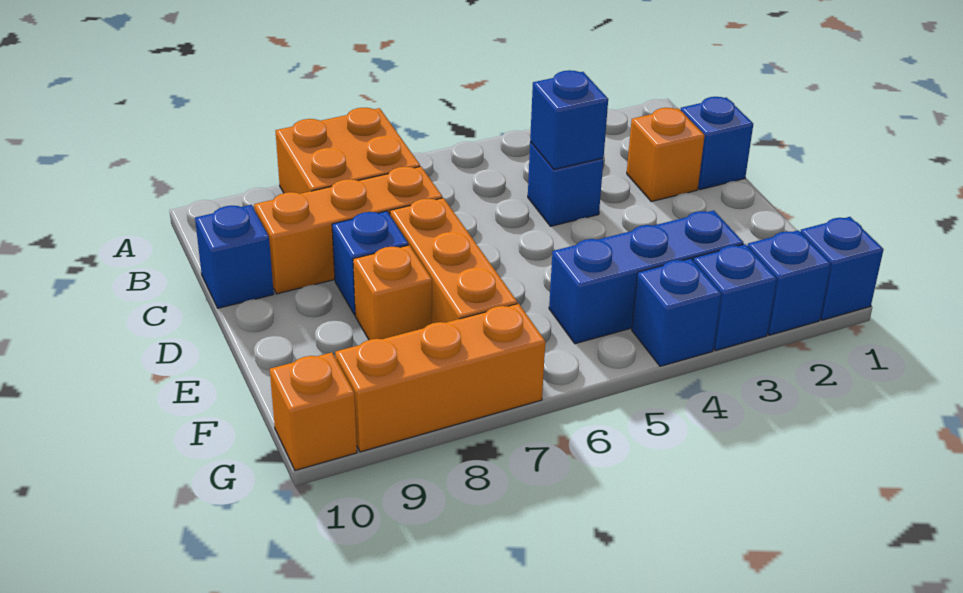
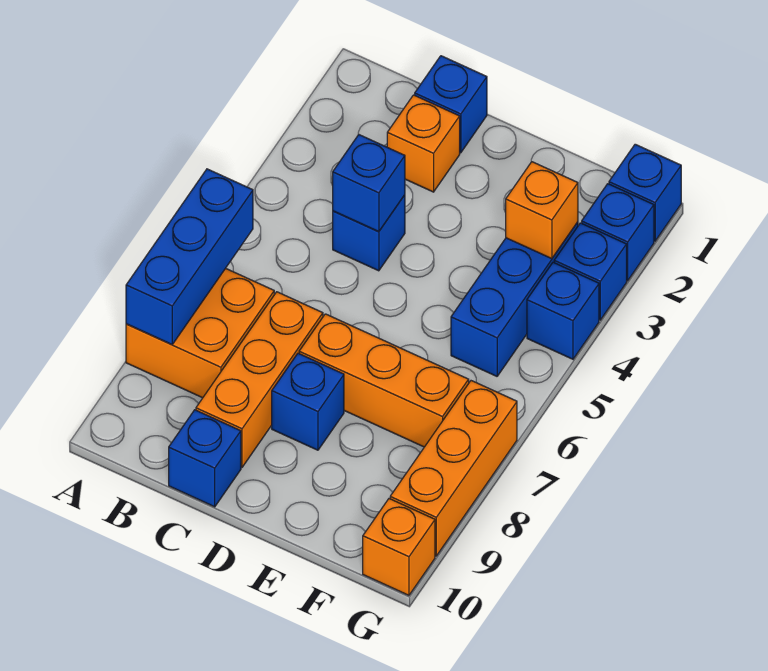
none -> blue brick A6:A8 level 2
orange brick E8 level 1 -> orange brick F3 level 2

